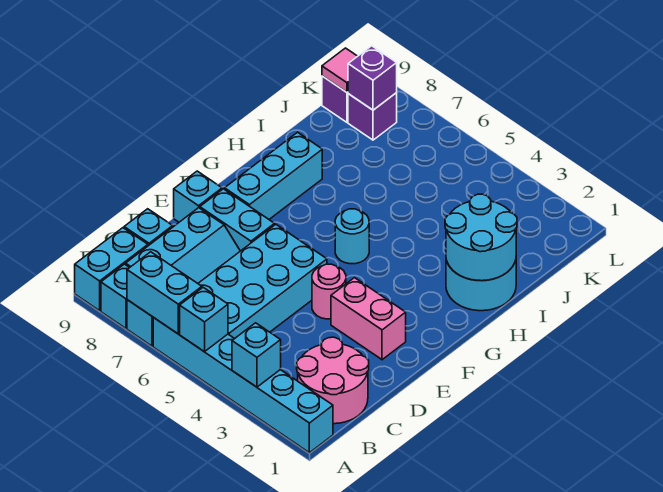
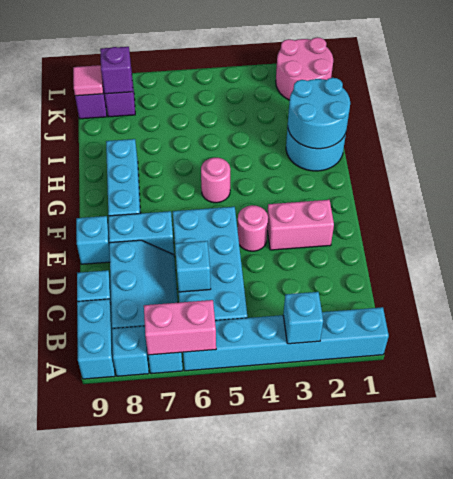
cyan brick A5 level 2 -> cyan brick C6 level 2
cyan brick A6:A7 level 2 -> pink brick A6:A7 level 2
pink round brick B1:C2 level 1 -> pink round brick K1:L2 level 1
cyan round brick G5 level 1 -> pink round brick G5 level 1

